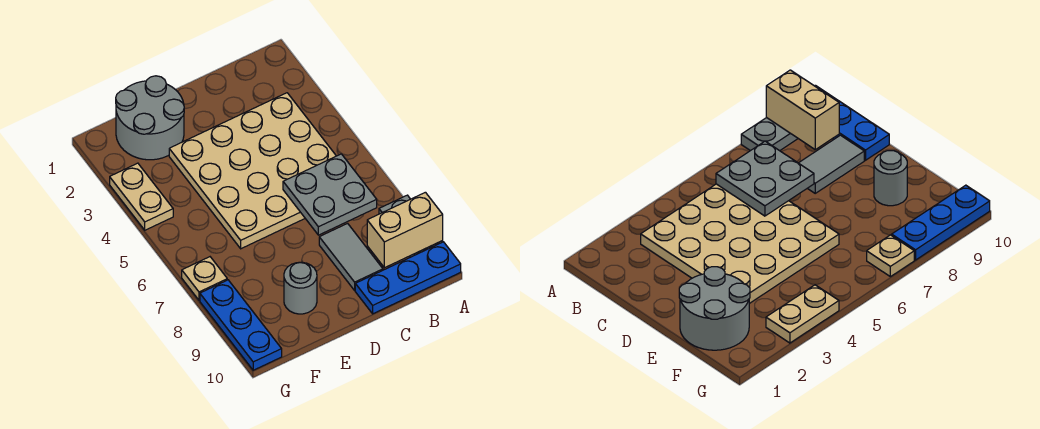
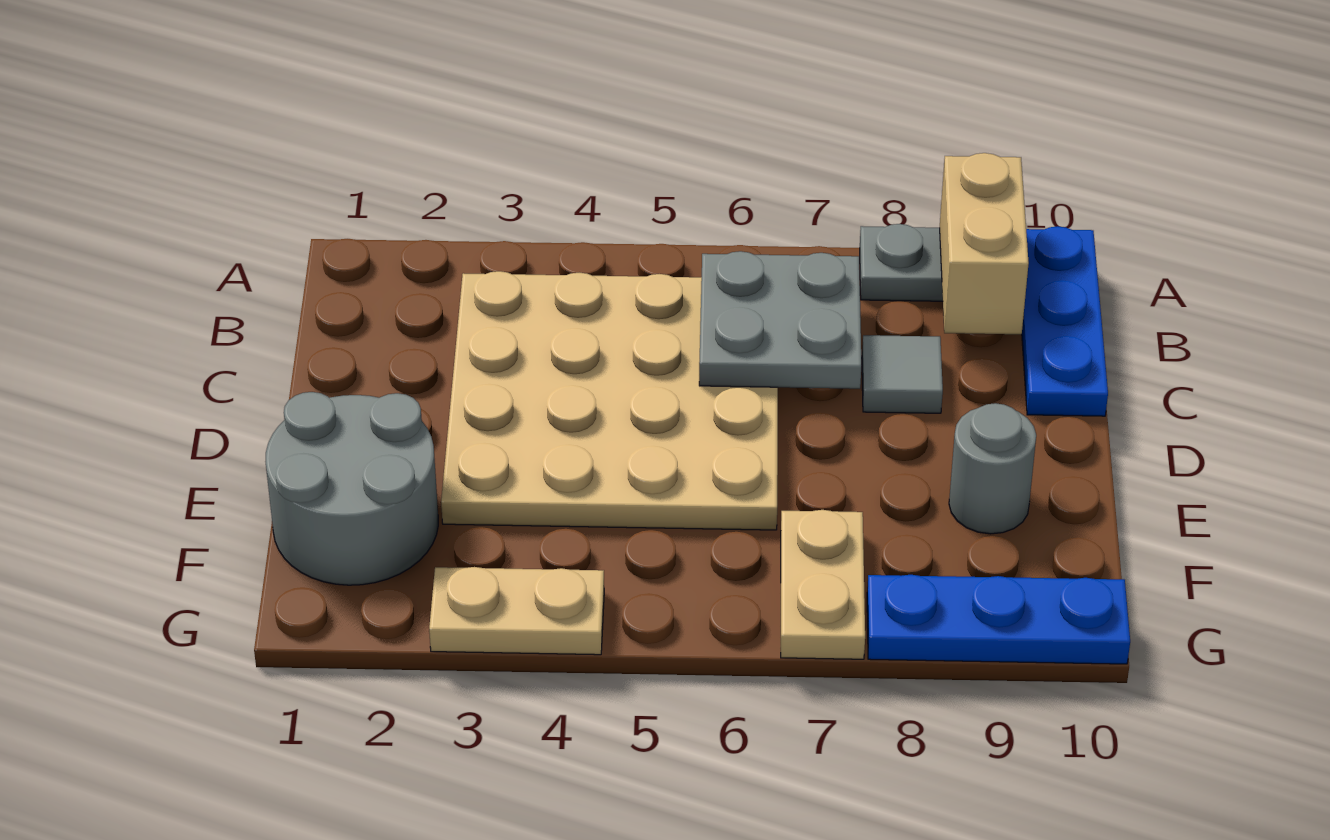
grey tile C8:C9 level 1 -> grey tile C8 level 1
tan plate G7 level 1 -> tan plate F7:G7 level 1

